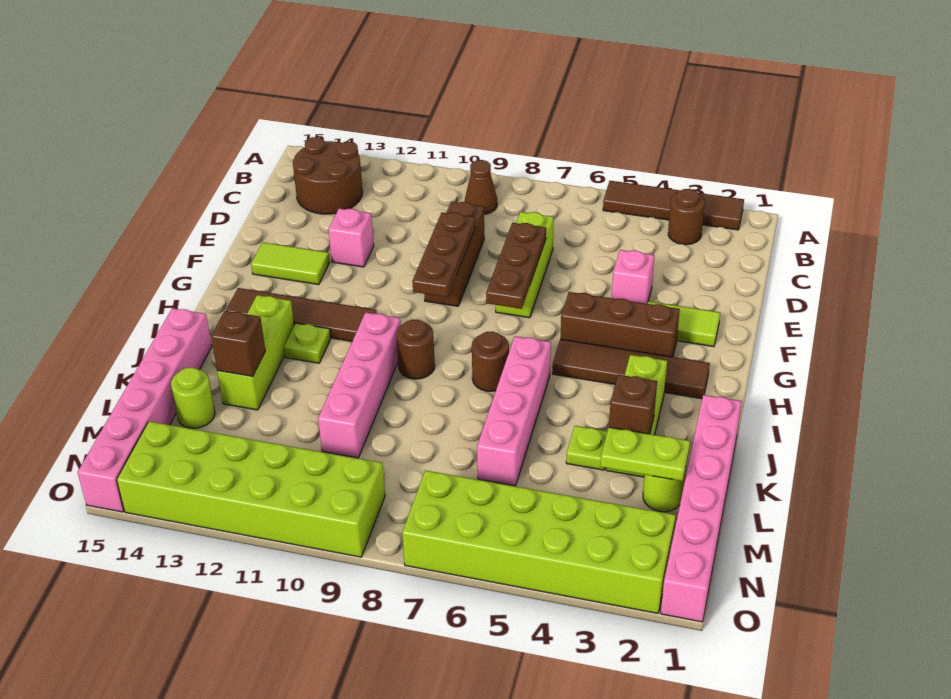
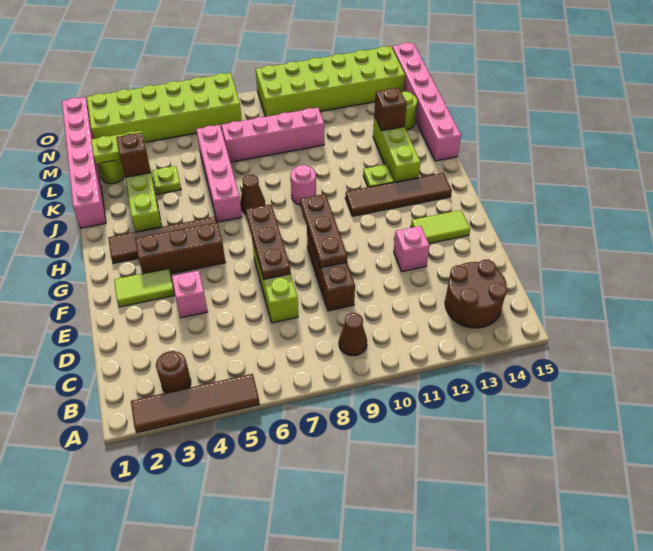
brown round brick I7 level 1 -> brown cone I7 level 1
brown round brick I9 level 1 -> pink round brick I9 level 1
pink brick I10:L10 level 1 -> pink brick L7:L10 level 1

